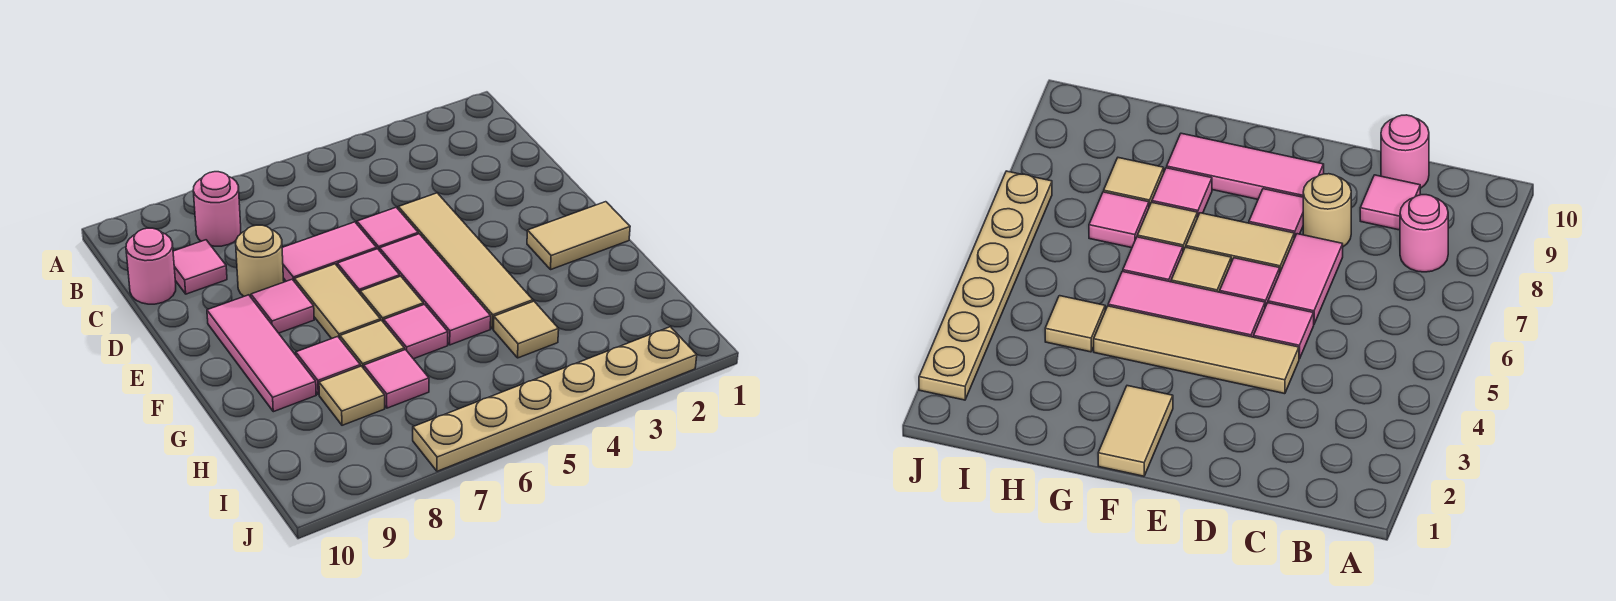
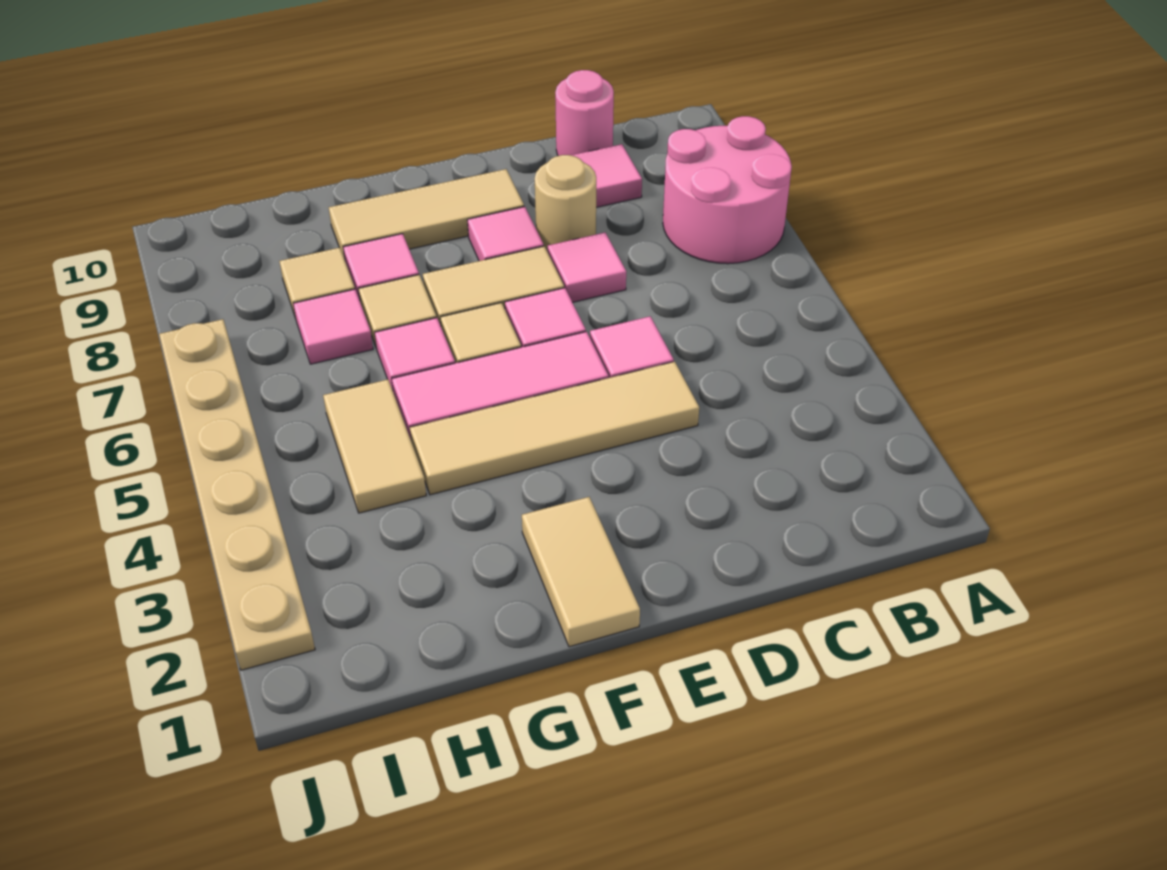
pink round brick B8 level 1 -> pink round brick A7:B8 level 1
pink tile D6:D7 level 1 -> pink tile D7 level 1
pink tile E9:G9 level 1 -> tan tile E9:G9 level 1
tan tile H4 level 1 -> tan tile H4:H5 level 1

